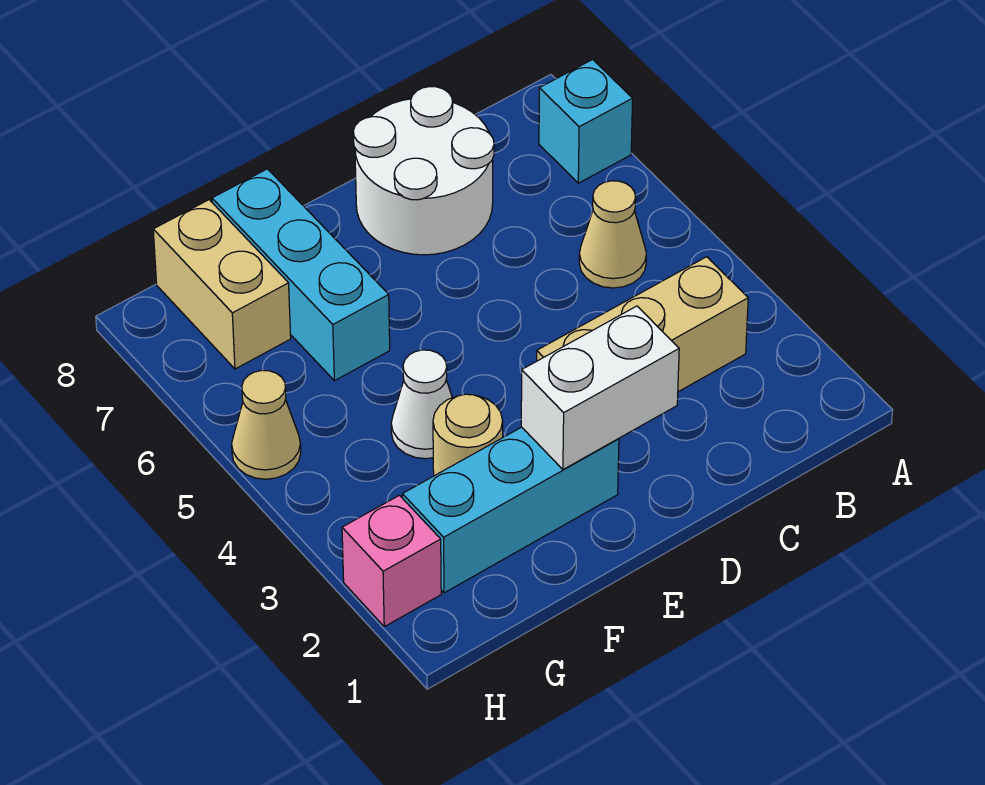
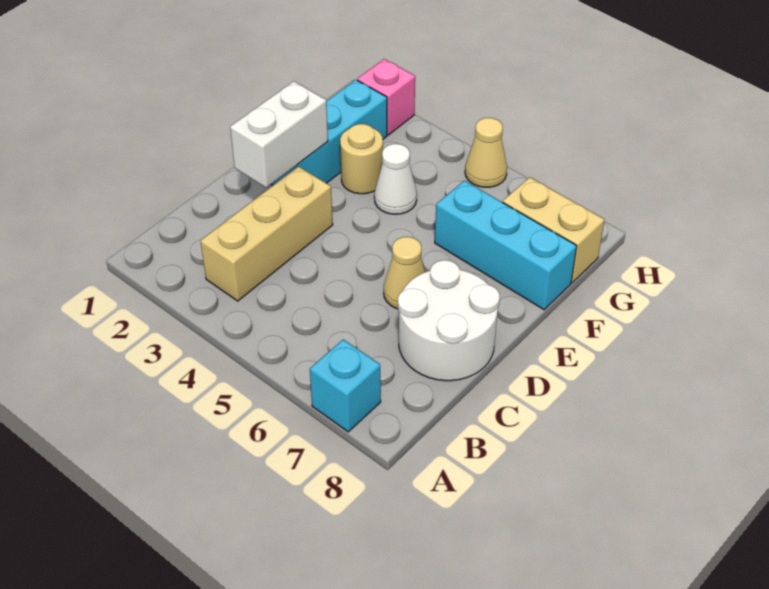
tan cone B5 level 1 -> tan cone D6 level 1

